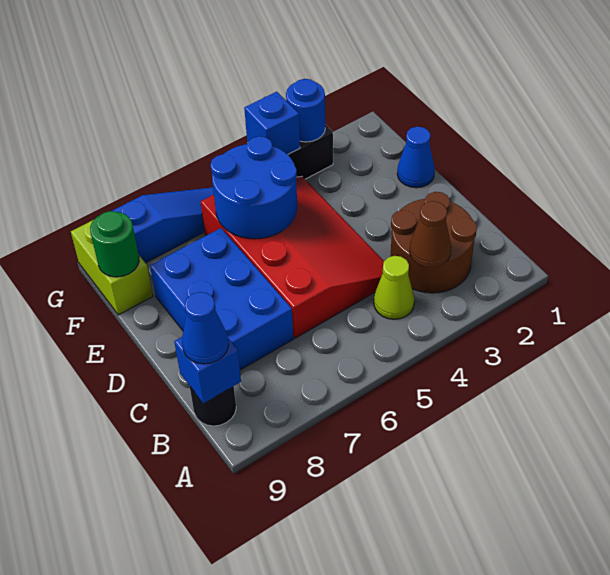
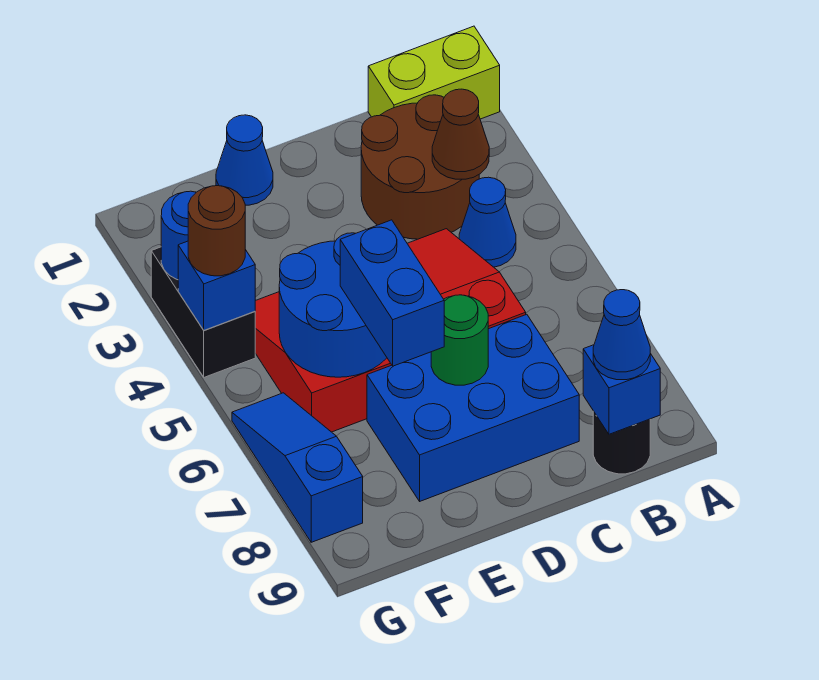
lime cone B4 level 1 -> blue cone B4 level 1
none -> blue brick E6:E7 level 3
lime brick F9:G9 level 1 -> lime brick A1:B1 level 1
green round brick F9 level 2 -> green round brick D7 level 2
none -> brown round brick G4 level 3

